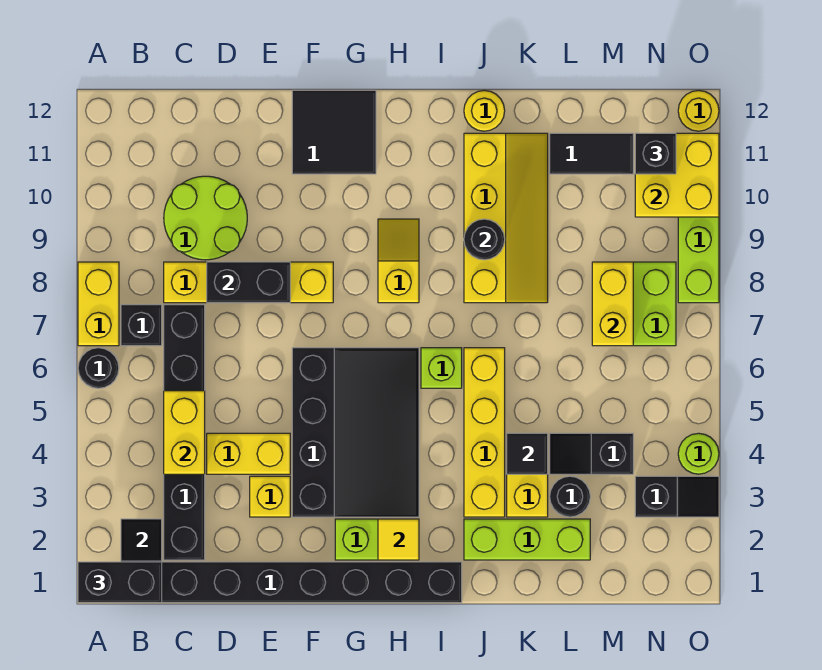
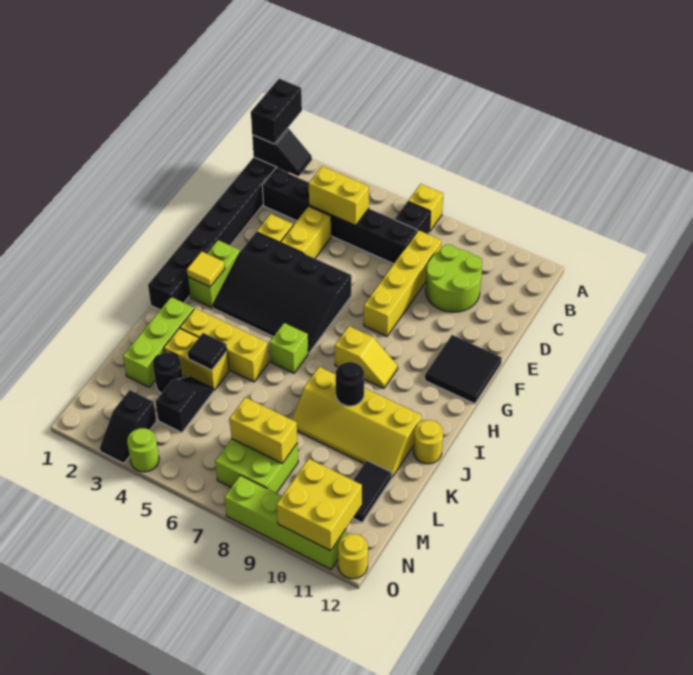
black round brick A6 level 1 -> none
yellow brick A7:A8 level 1 -> yellow brick A7 level 1
black brick D8:E8 level 2 -> none
yellow brick J3:J6 level 1 -> yellow brick J3:J5 level 1
black brick N11 level 3 -> none

